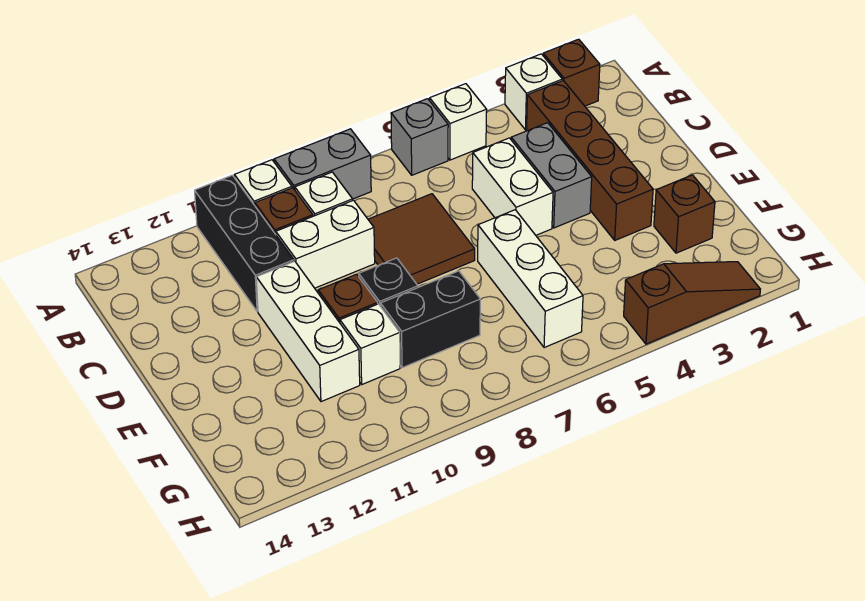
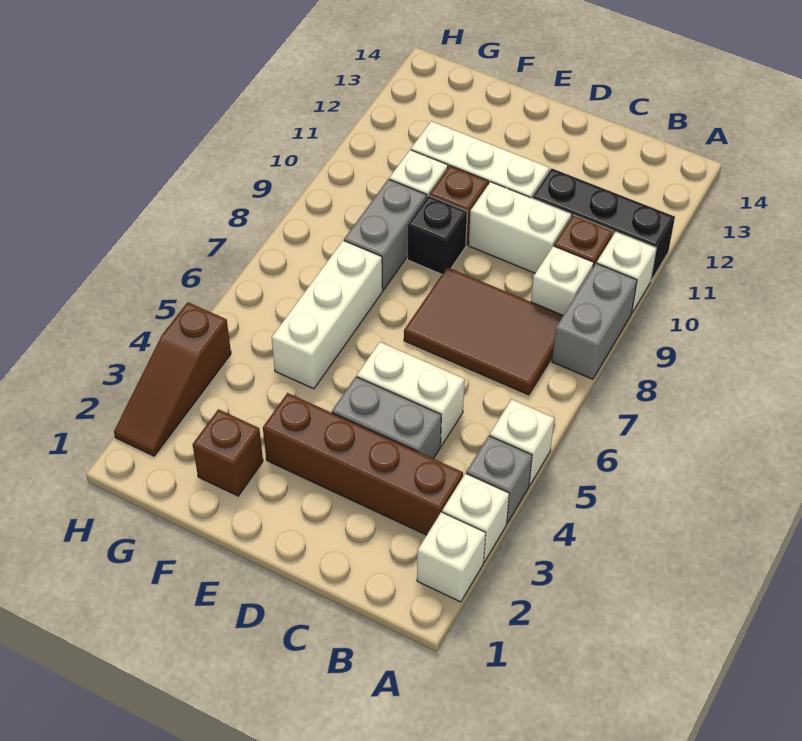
brown brick A2 level 1 -> white brick A2 level 1
grey brick A6 level 1 -> grey brick A4 level 1
brown tile C7:D8 level 1 -> brown tile B7:D8 level 1
white brick C9:C10 level 1 -> white brick C10:D10 level 1
white brick E6:G6 level 1 -> white brick F5:F7 level 1
black brick F8:F9 level 1 -> grey brick F8:F9 level 1

